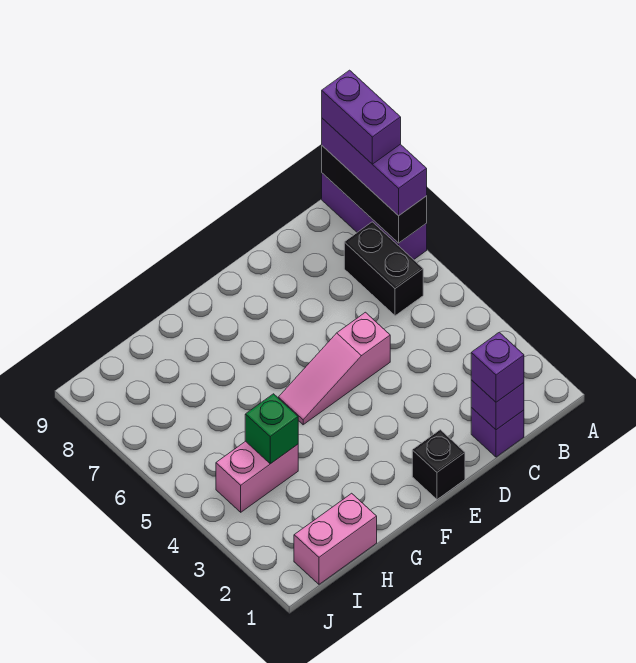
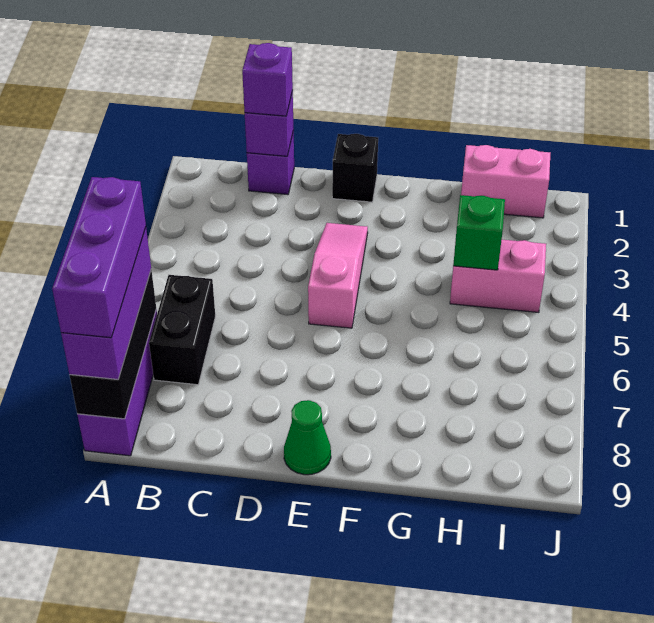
purple brick A8:A9 level 4 -> purple brick A7:A9 level 4
pink slope D5:F5 level 1 top D -> pink slope E3:E5 level 1 top 5
none -> green cone E9 level 1

